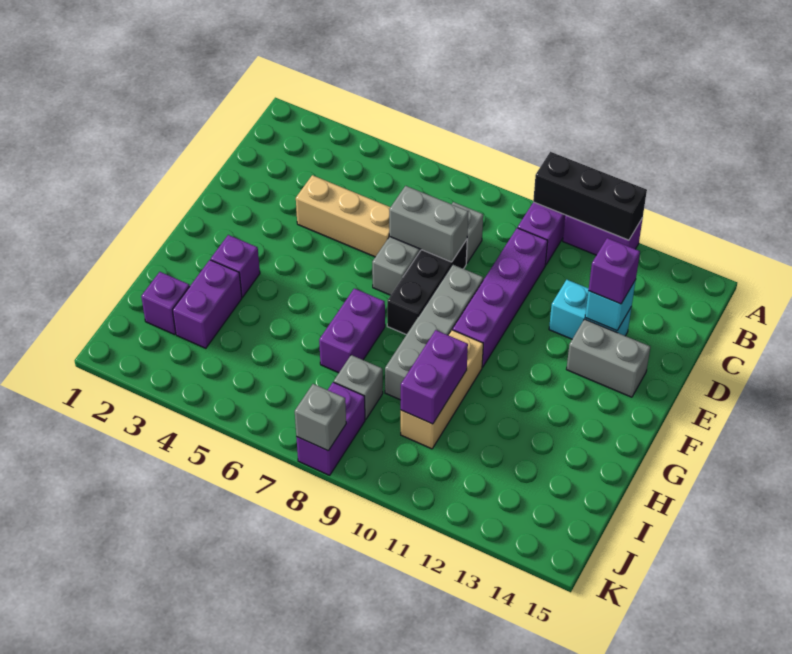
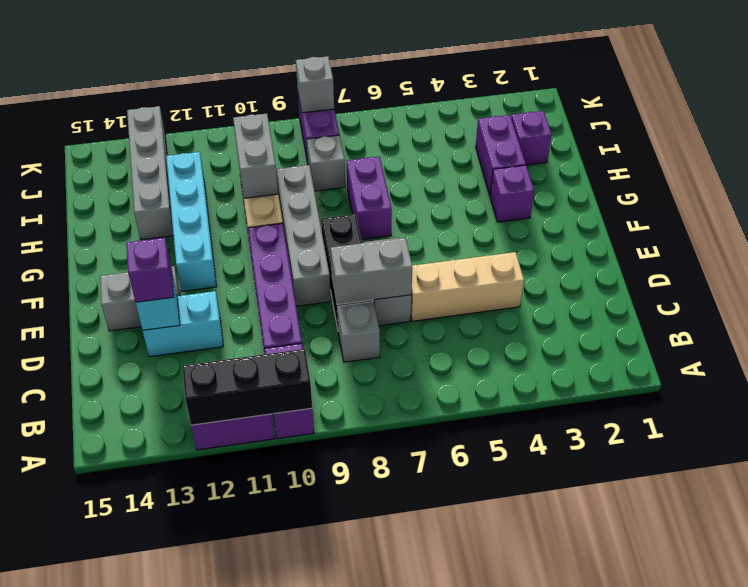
none -> cyan brick F12:I12 level 1
purple brick H10:I10 level 2 -> grey brick H10:I10 level 2
none -> grey brick H13:K13 level 1

